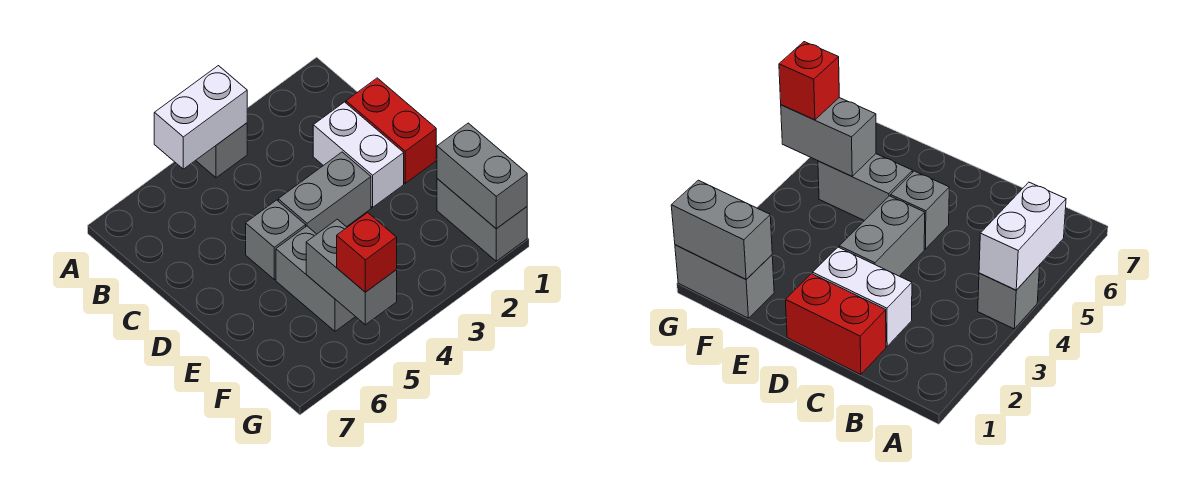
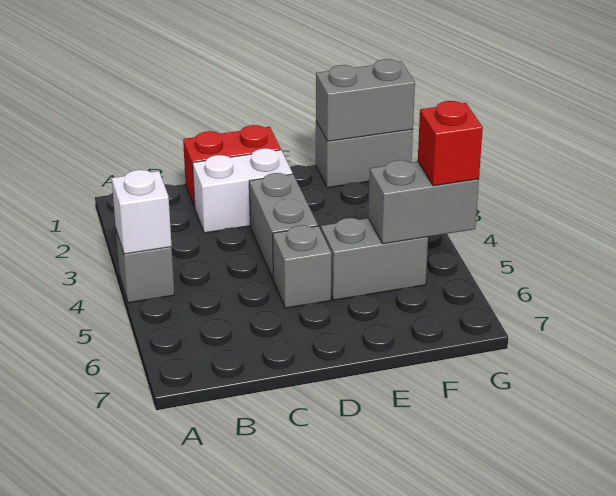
white brick A4:A5 level 2 -> white brick A4 level 2

